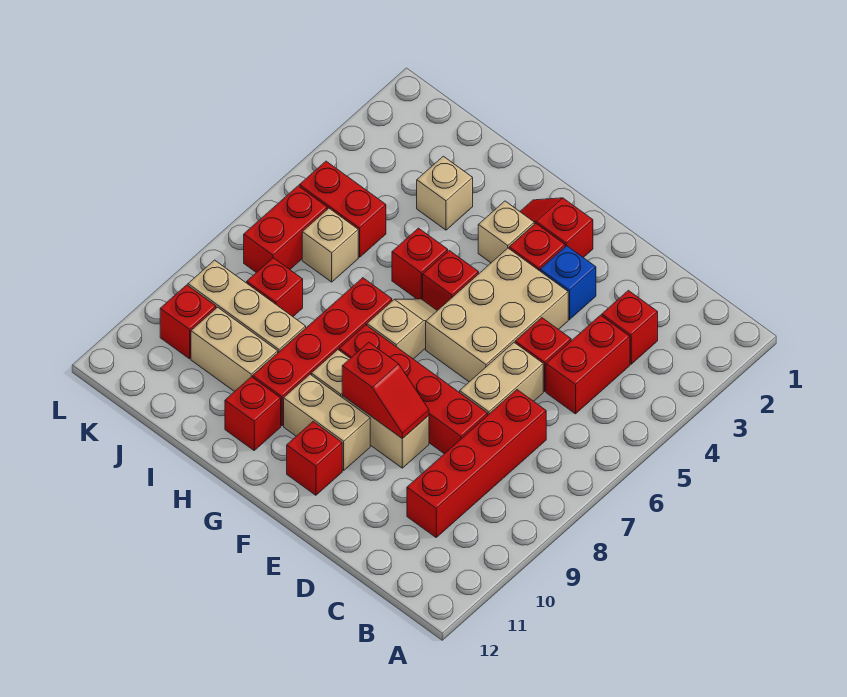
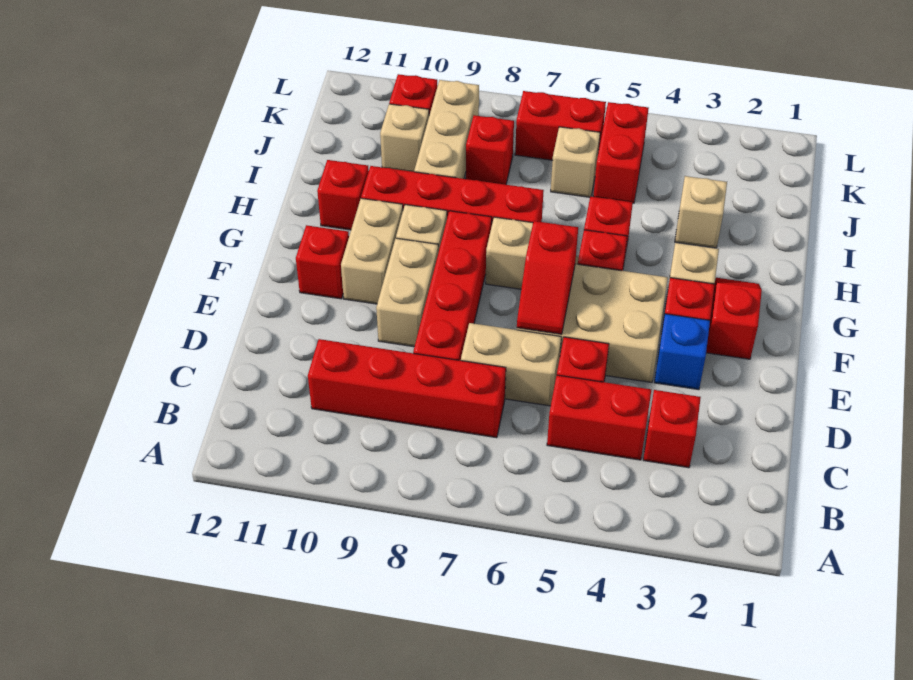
red slope E9:F9 level 2 top F -> red slope E6:F6 level 2 top F
tan brick I10:J10 level 1 -> tan brick J10 level 1

